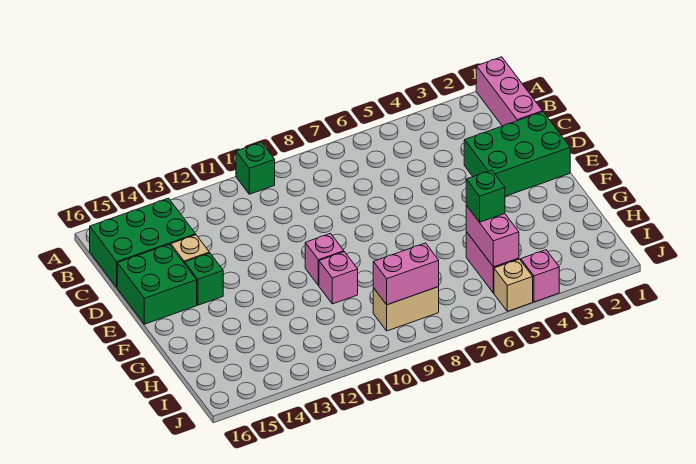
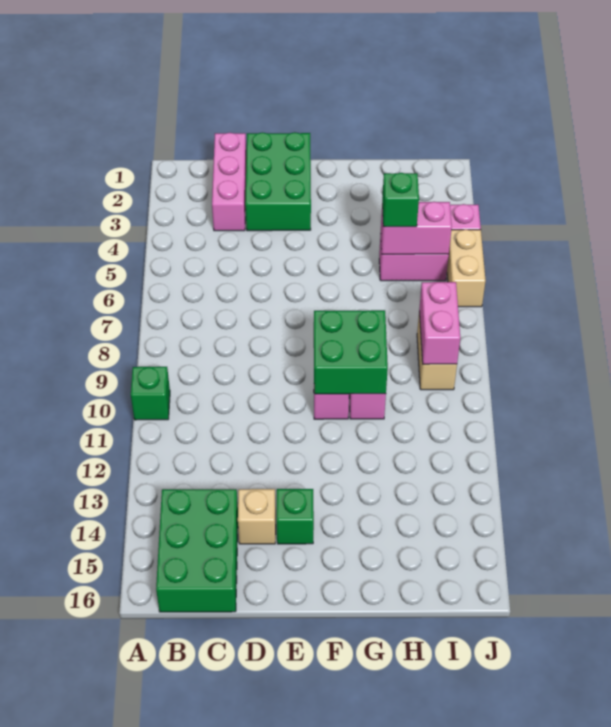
pink brick A1:C1 level 1 -> pink brick C1:C3 level 1
green brick D15:E16 level 1 -> green brick F9:G10 level 2
tan brick J5 level 1 -> tan brick J5:J6 level 1

